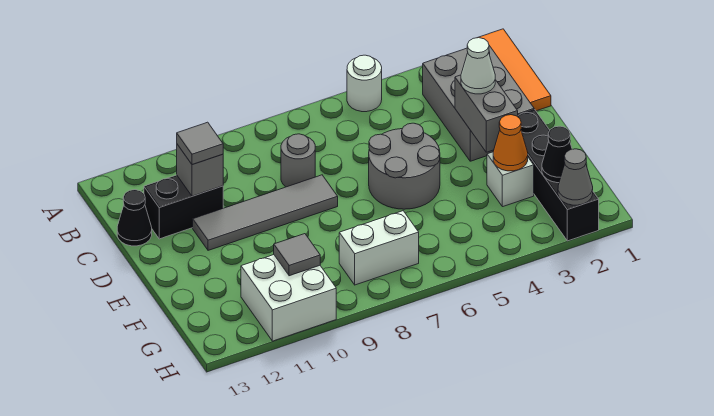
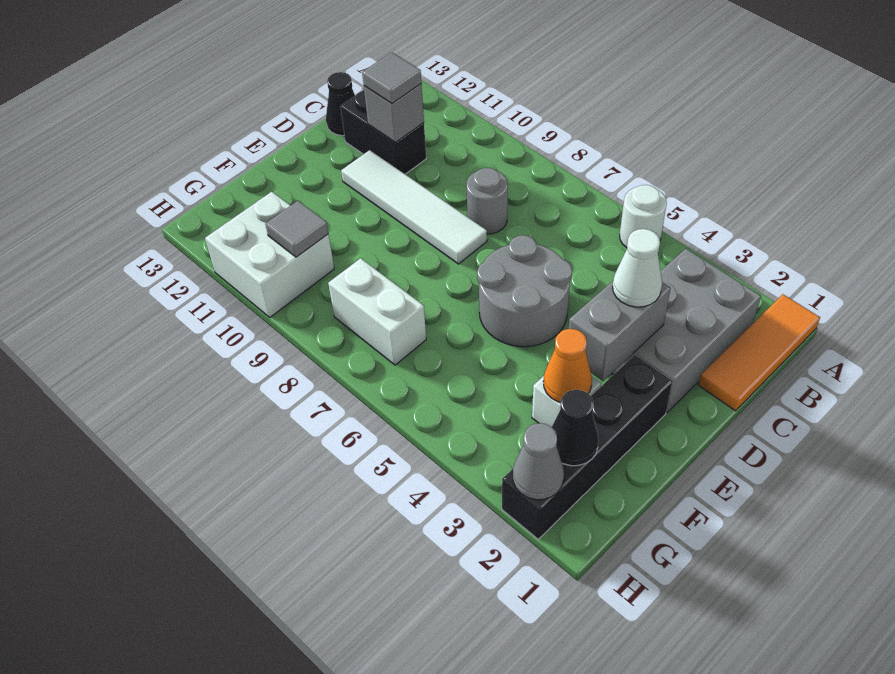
grey tile D8:D11 level 1 -> white tile D8:D11 level 1

